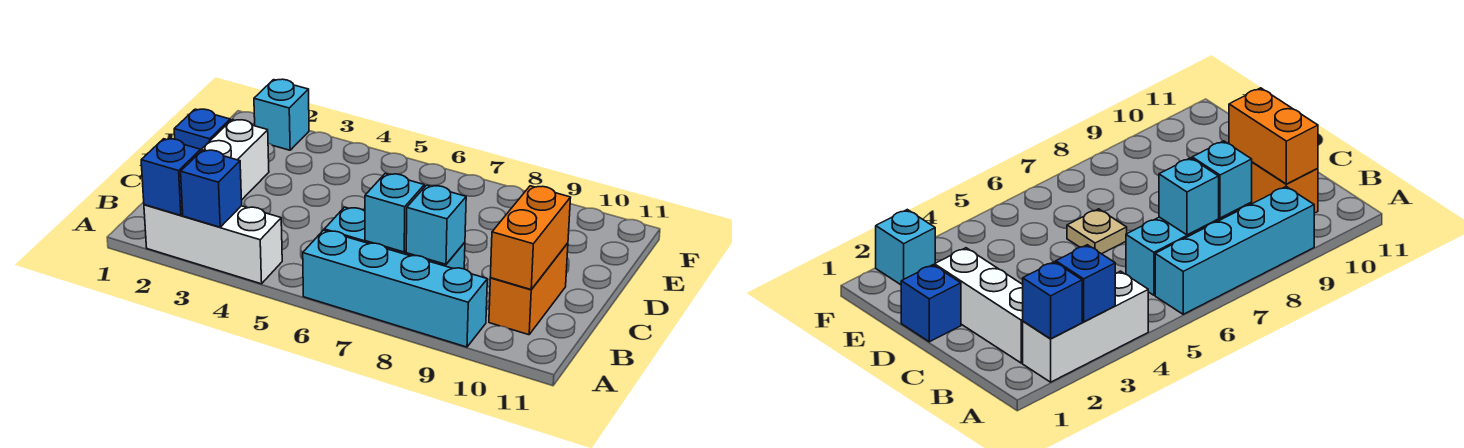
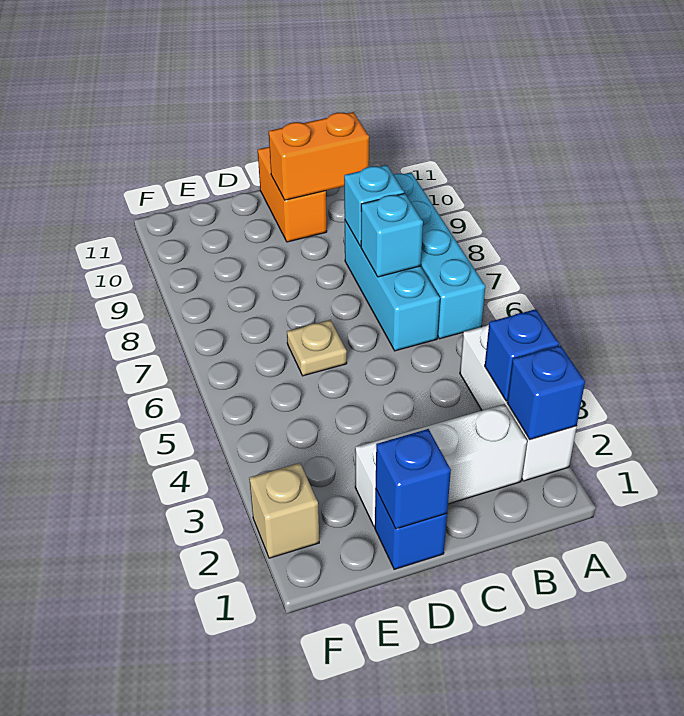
orange brick B10:C10 level 1 -> orange brick C10:C11 level 1
none -> blue brick D1 level 2
cyan brick F2 level 1 -> tan brick F2 level 1

